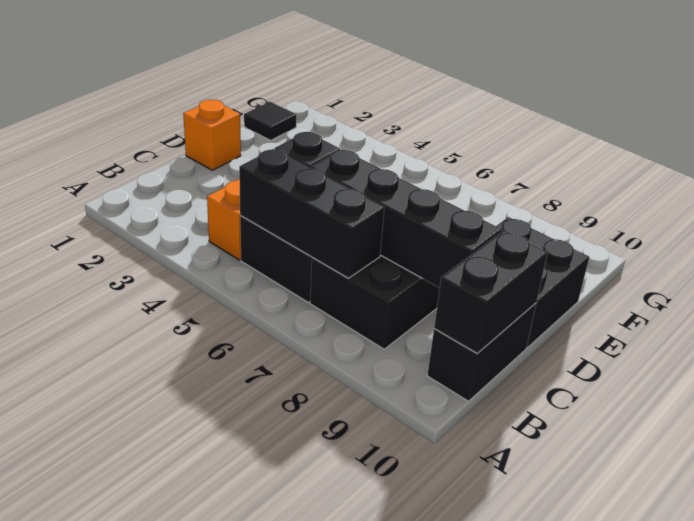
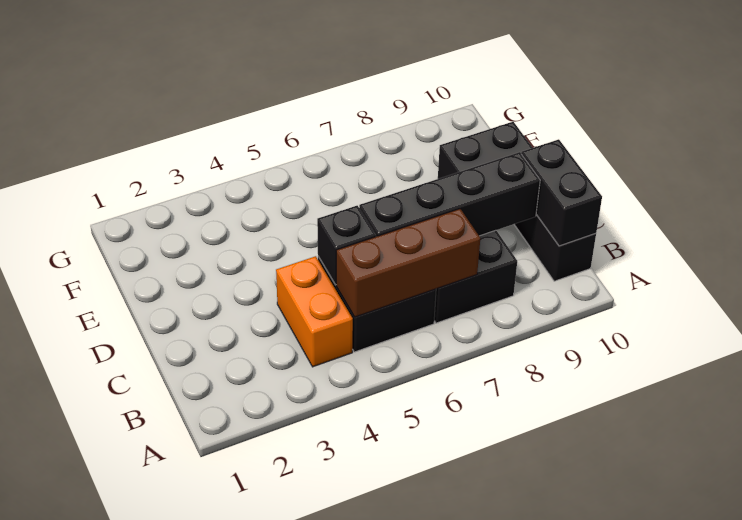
black brick B5:B7 level 2 -> brown brick B5:B7 level 2
orange brick D1 level 1 -> none
black tile F1 level 1 -> none

